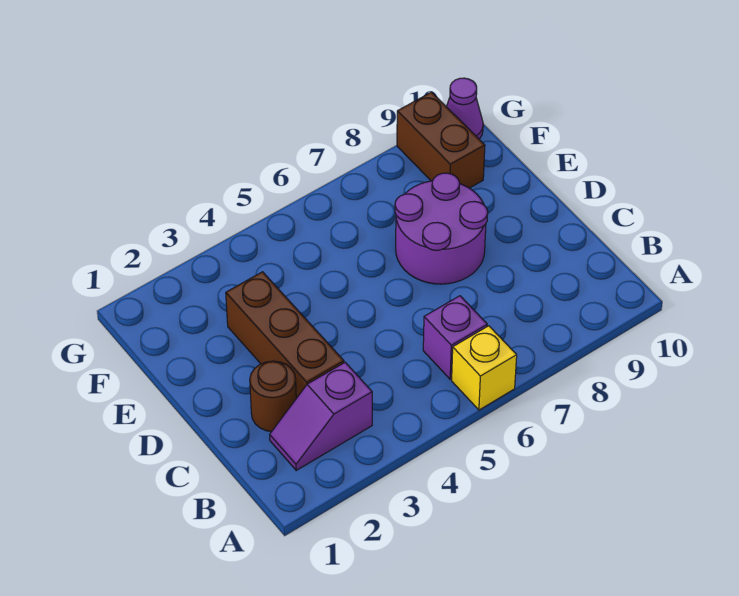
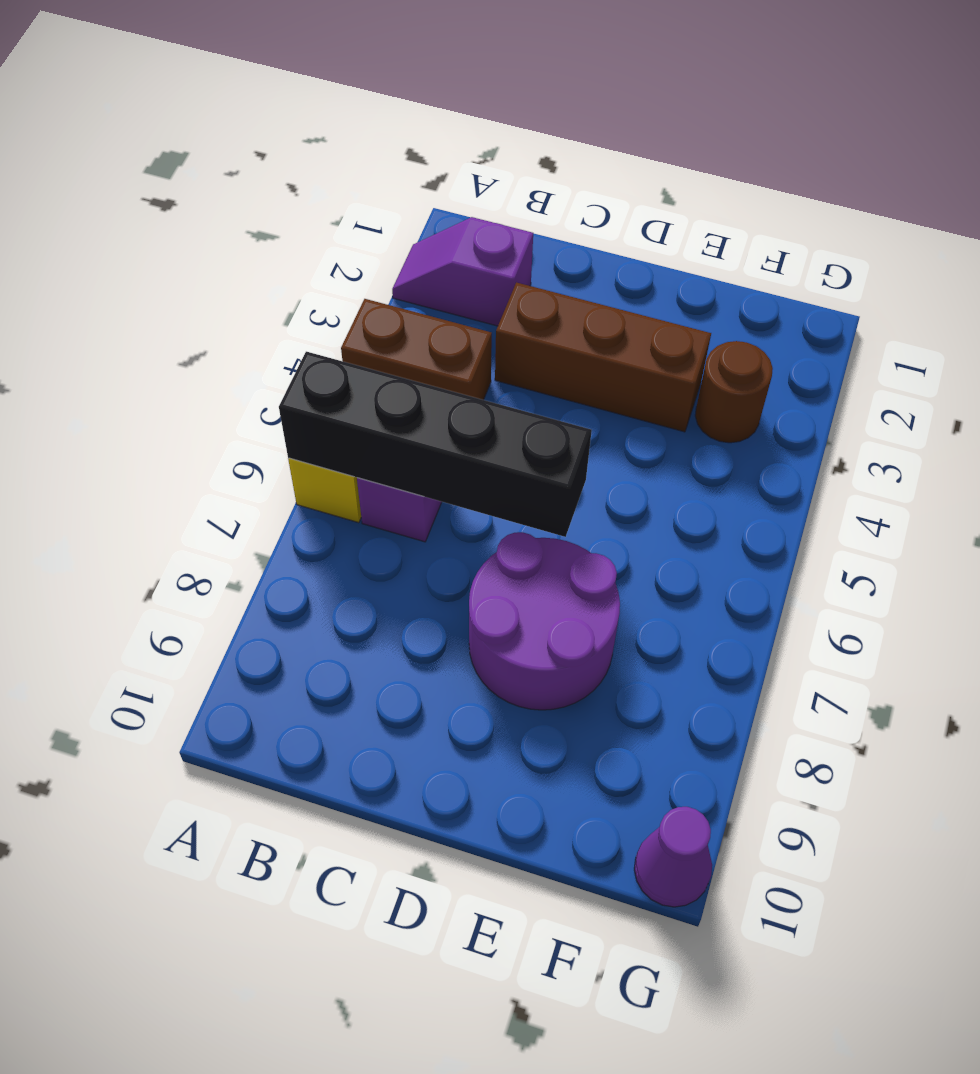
none -> black brick A6:D6 level 2
purple slope B2:B3 level 1 top 3 -> purple slope A2:B2 level 1 top B
brown round brick C2 level 1 -> brown round brick F3 level 1
brown brick F9:G9 level 1 -> brown brick A4:B4 level 1

